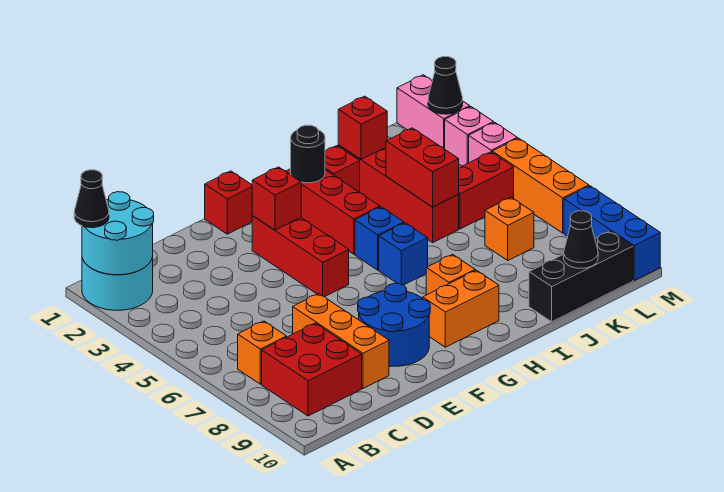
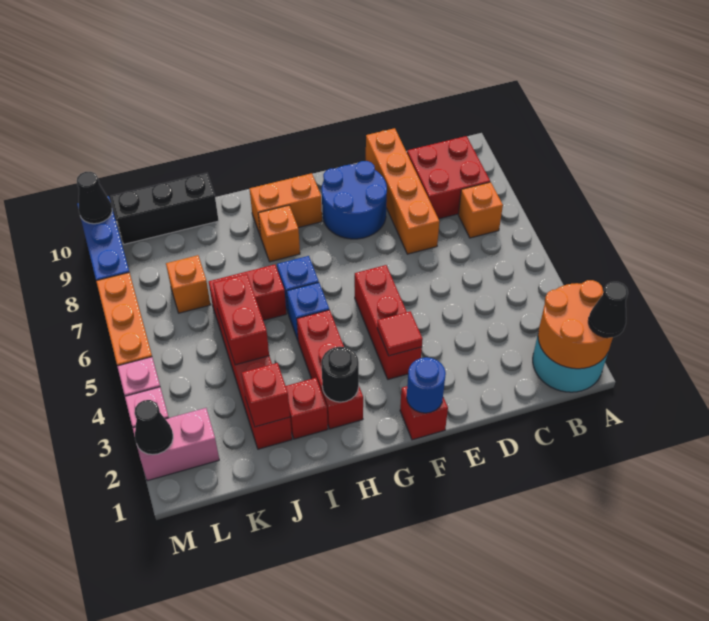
cyan round brick A1:B2 level 2 -> orange round brick A1:B2 level 2
orange brick D7:D9 level 1 -> orange brick D7:D10 level 1
none -> blue round brick F1 level 2
red brick F3 level 2 -> red tile F3 level 2
red brick K5:L5 level 1 -> red brick I6:J6 level 1
black cone K10 level 2 -> black cone M10 level 2
pink brick M1:M2 level 1 -> pink brick L2:M2 level 1

